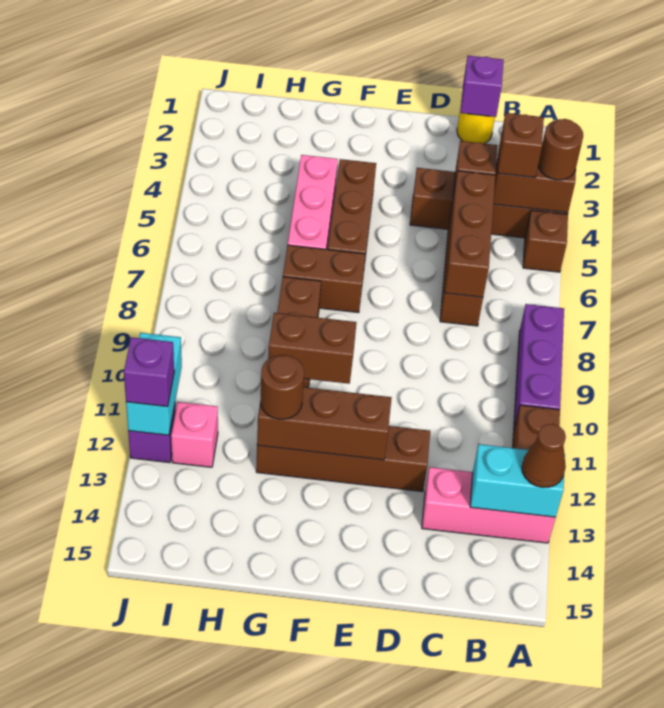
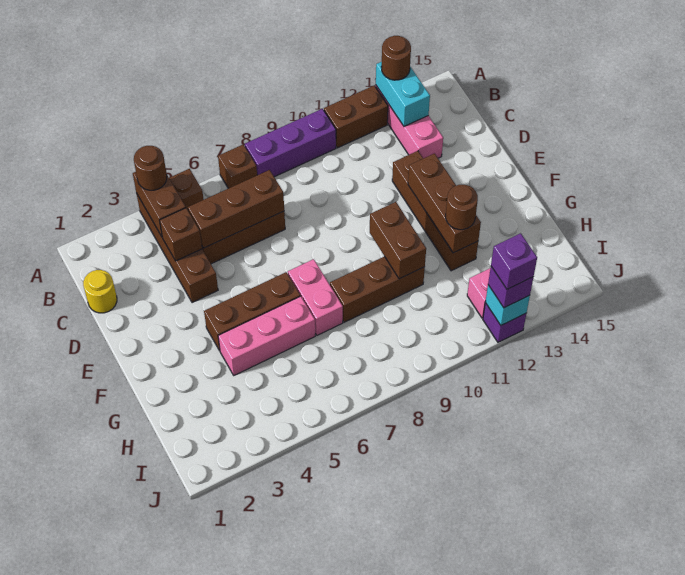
brown cone A13 level 3 -> brown round brick A13 level 3
brown brick B4 level 3 -> brown brick A7 level 1
purple brick C1 level 2 -> purple brick J12 level 4
brown brick F7:G7 level 1 -> pink brick F7:G7 level 1
cyan brick J11:J12 level 2 -> cyan brick J12 level 2

